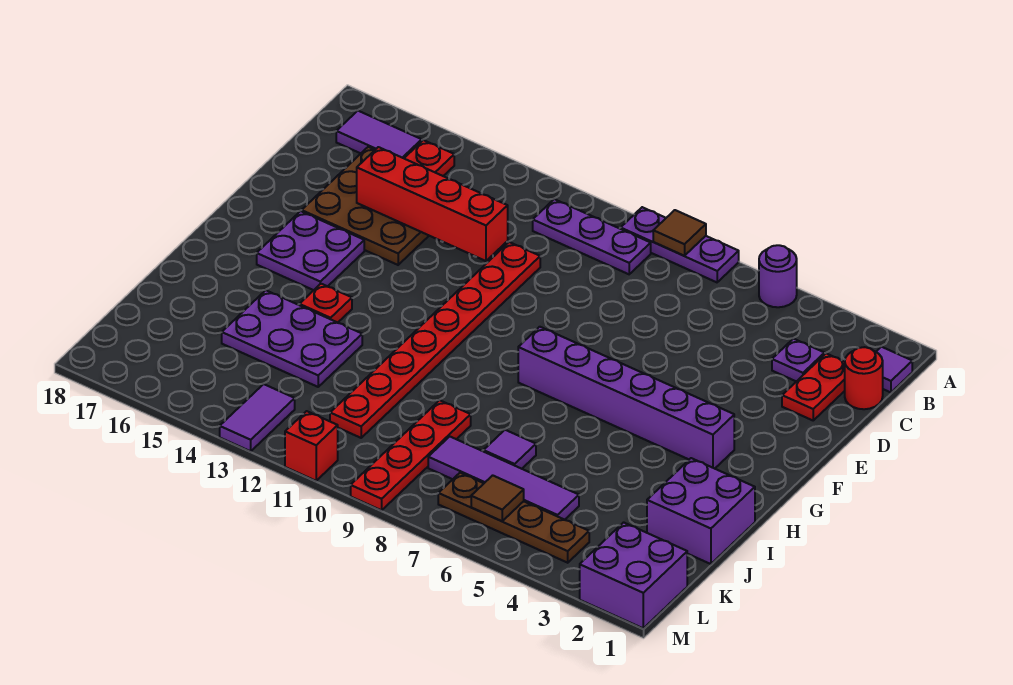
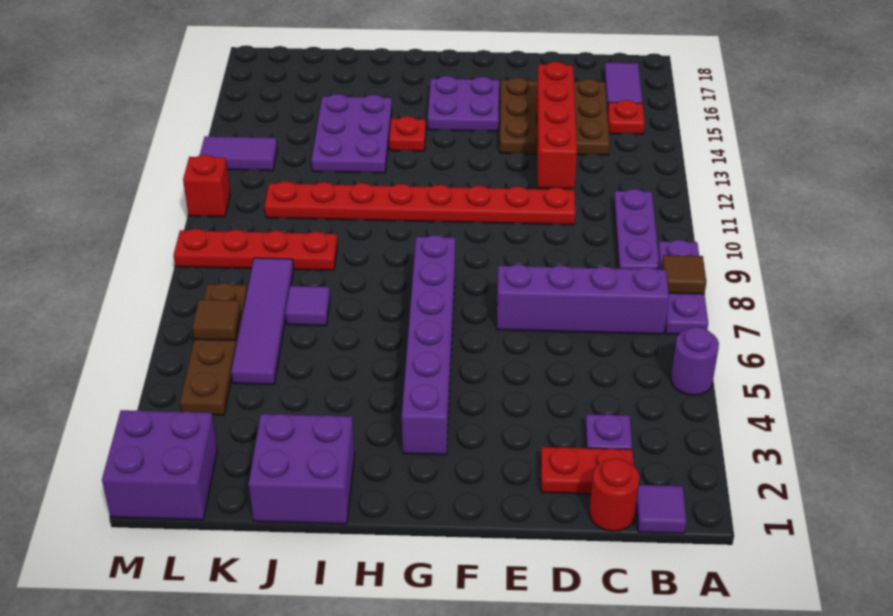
none -> purple brick B7:E7 level 1

